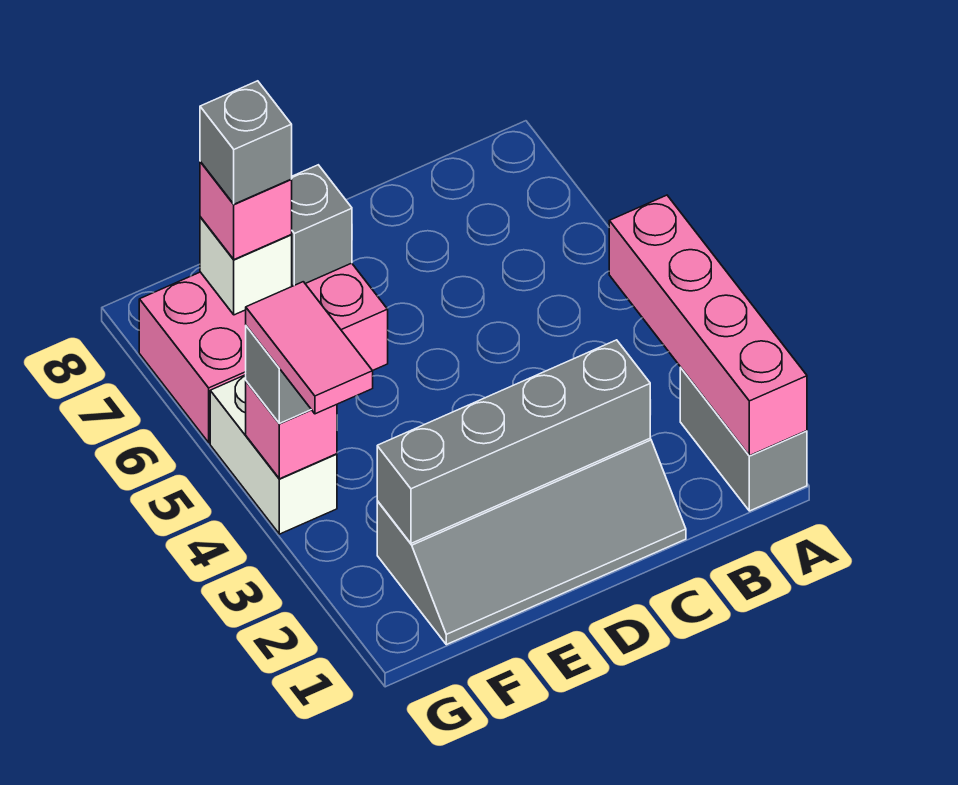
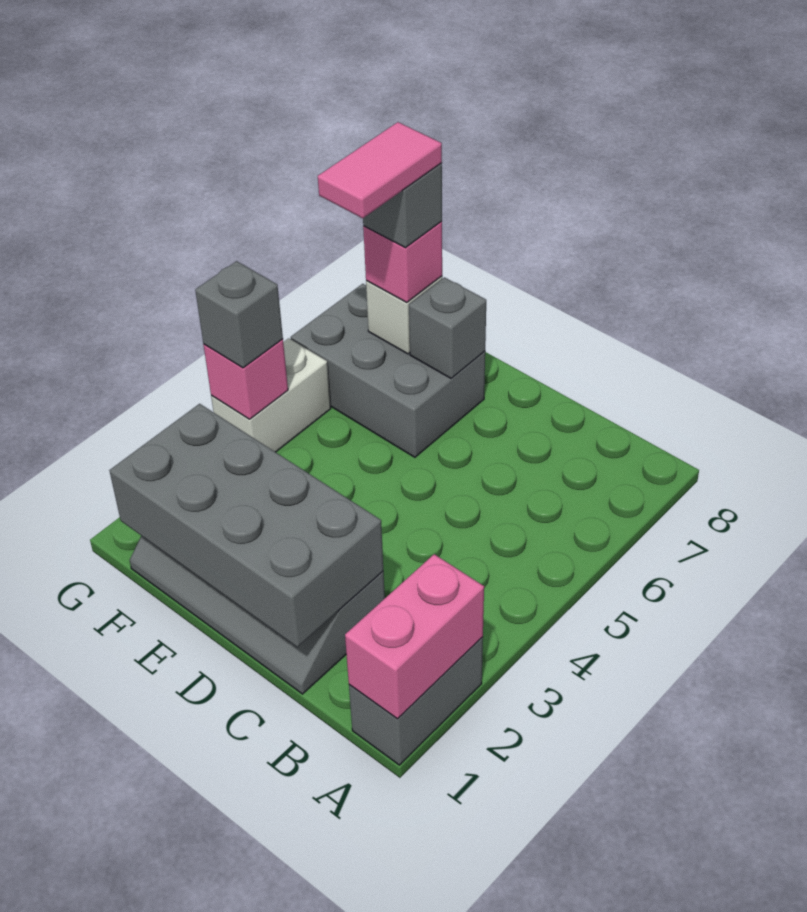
pink brick A1:A4 level 2 -> pink brick A1:A2 level 2
grey brick C2:F2 level 2 -> grey brick C1:F2 level 2
pink brick E6:G7 level 1 -> grey brick E6:G7 level 1
pink tile G3:G4 level 4 -> pink tile F6:F7 level 5

